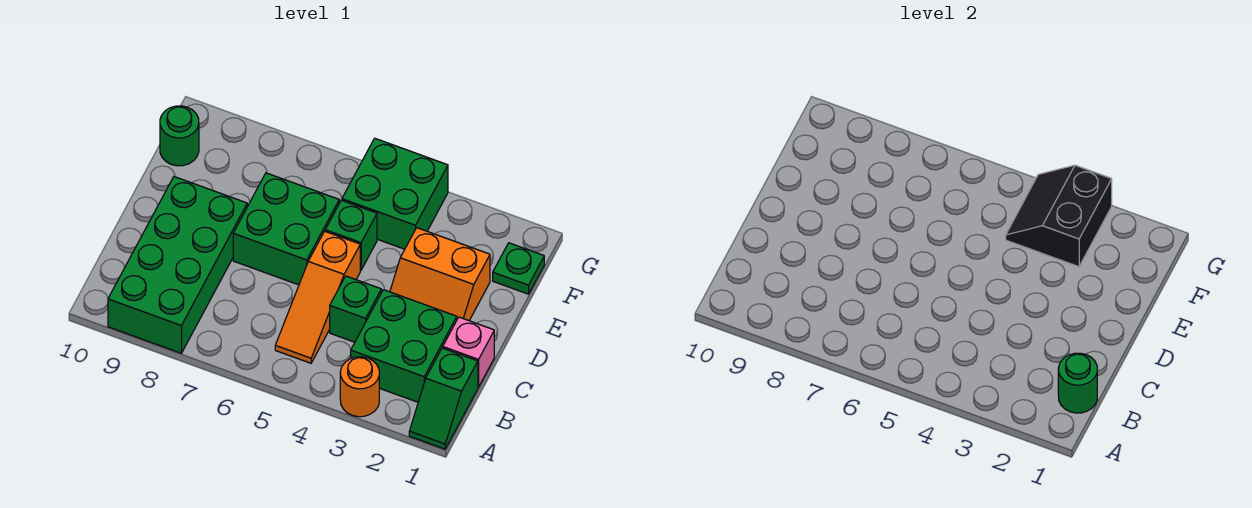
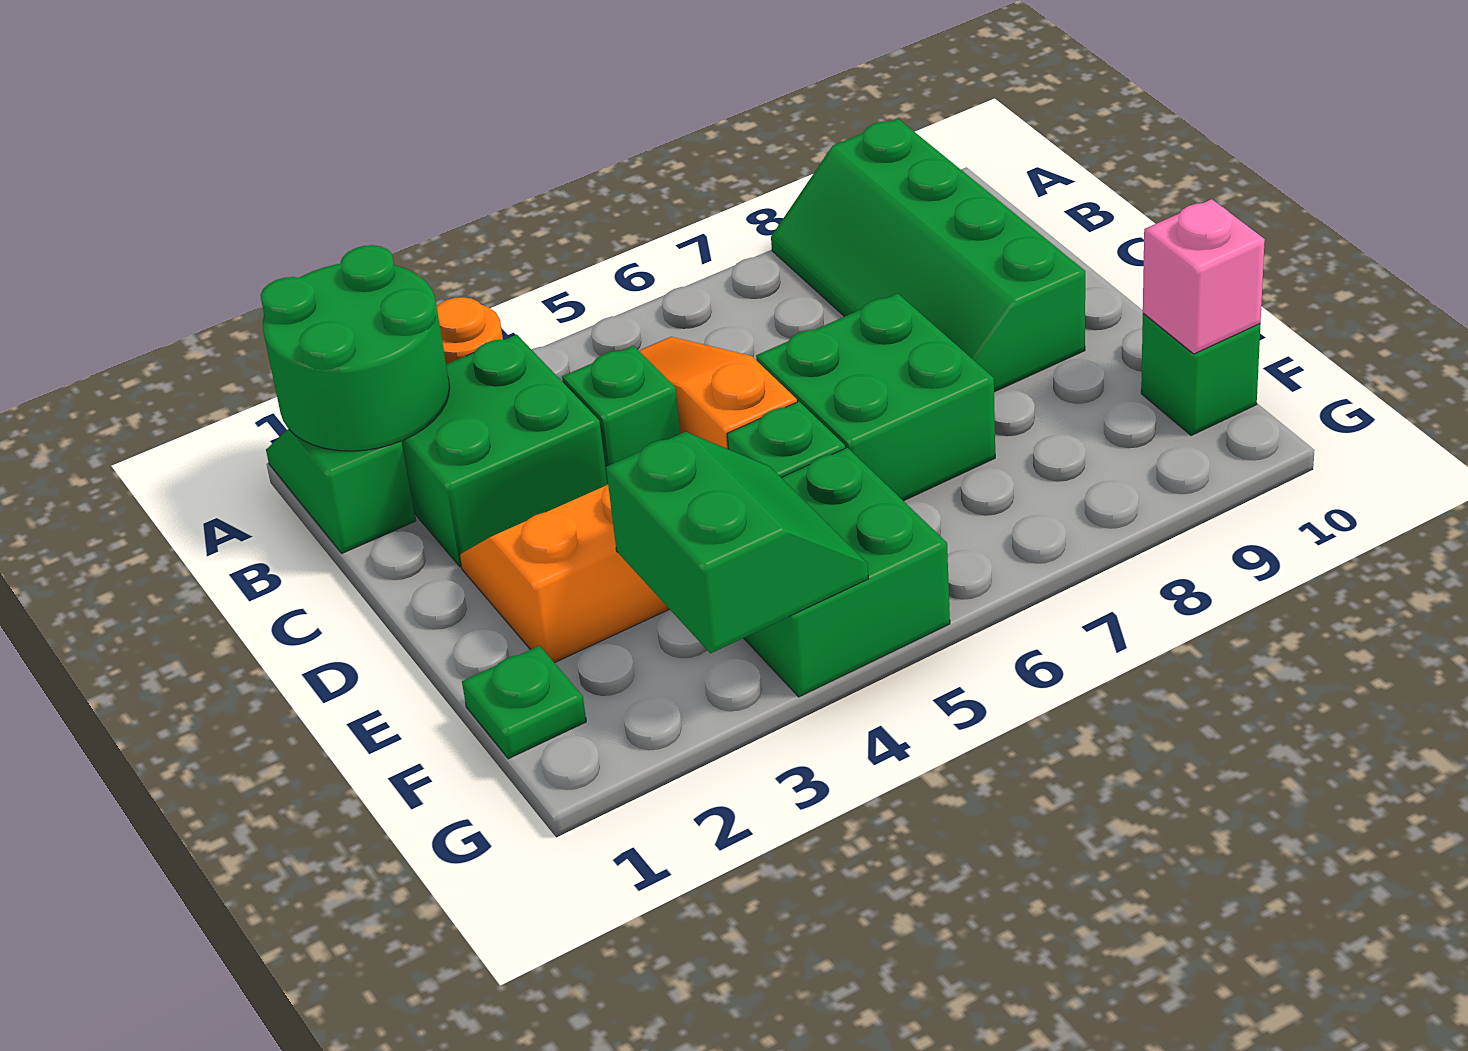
green brick A8:D9 level 1 -> green slope A8:D9 level 1 top 9
green round brick B1 level 2 -> green round brick A1:B2 level 2
pink brick C1 level 1 -> pink brick F10 level 2
black slope F3:G4 level 2 top 3 -> green slope F3:G4 level 2 top 3
green round brick F10 level 1 -> green brick F10 level 1

